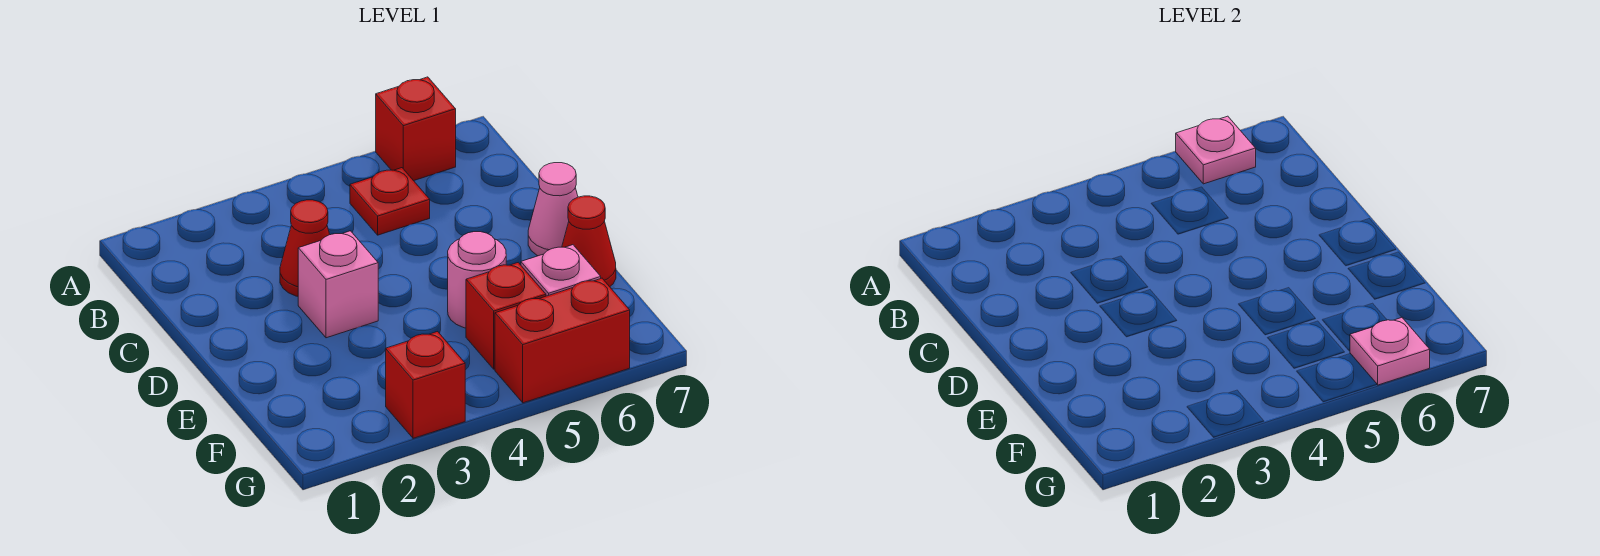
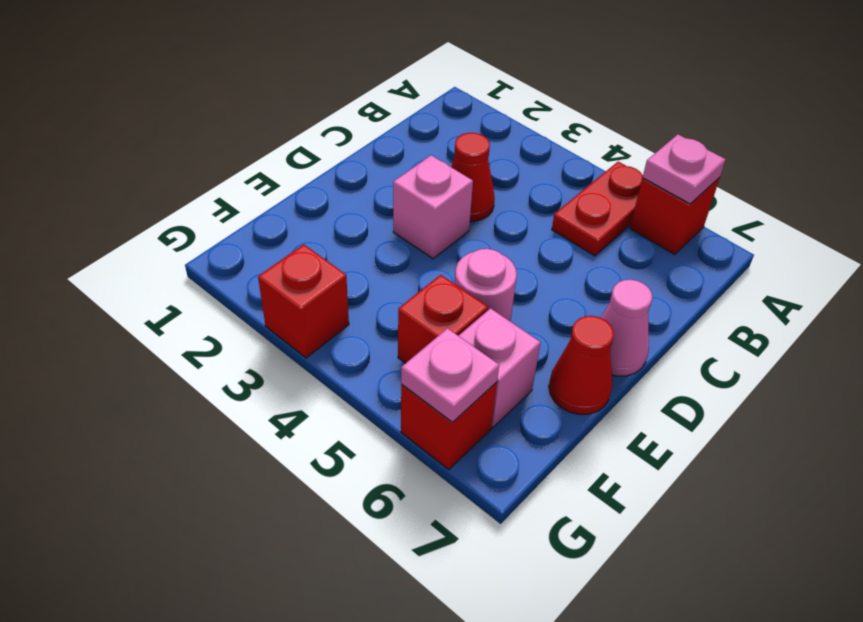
red plate B5 level 1 -> red plate A5:B5 level 1
red brick G5:G6 level 1 -> red brick G6 level 1

